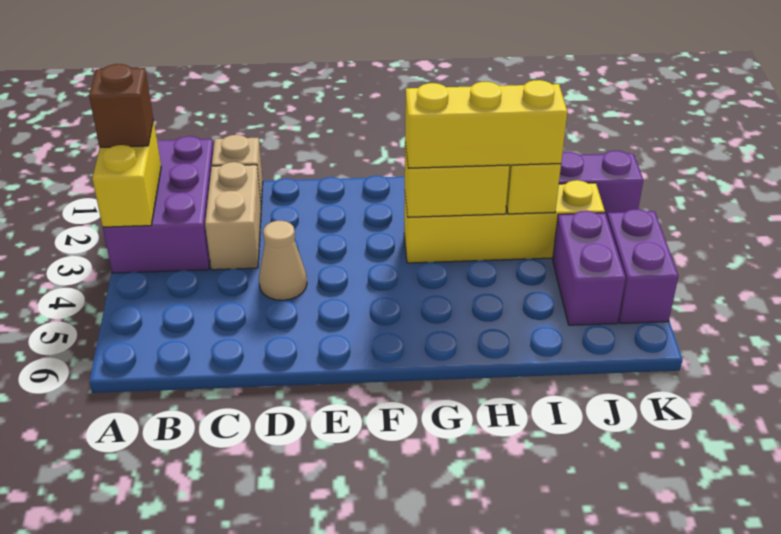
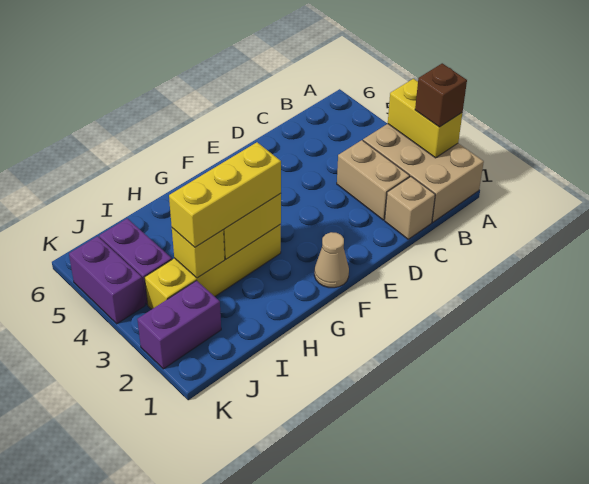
purple brick A1:B3 level 1 -> tan brick A1:B3 level 1
tan cone D4 level 1 -> tan cone F1 level 1

